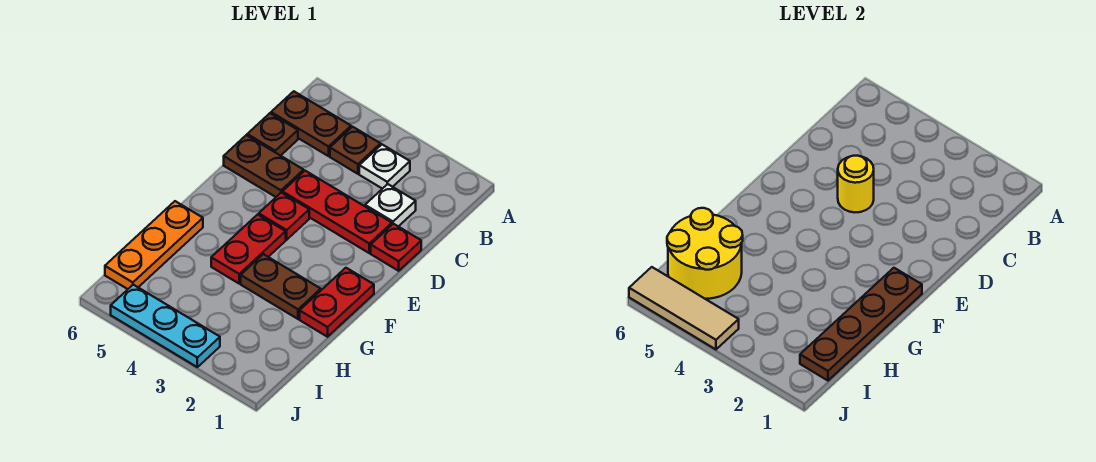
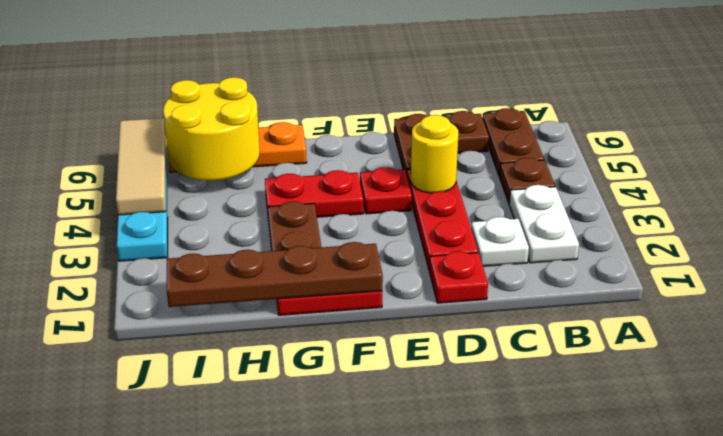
white plate B3 level 1 -> white plate B2:B3 level 1

